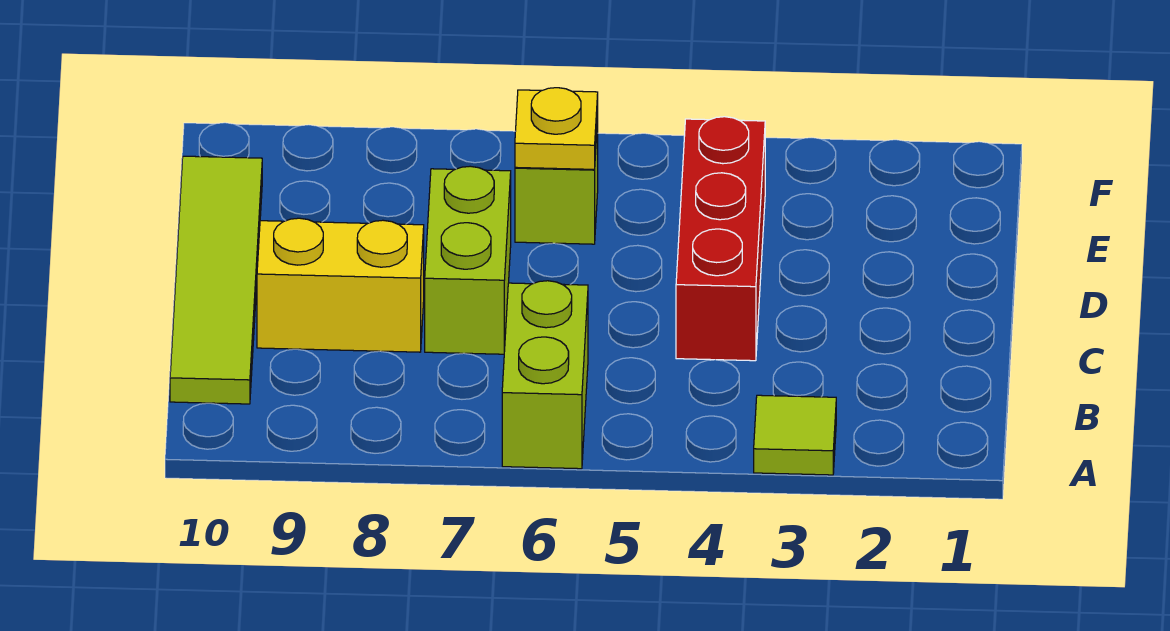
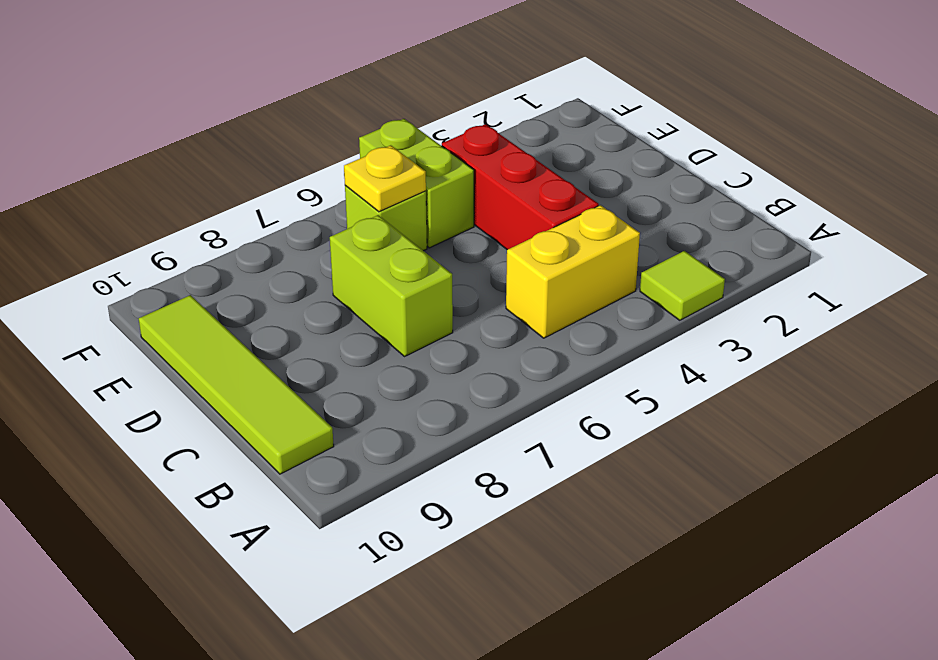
lime brick A6:B6 level 1 -> lime brick E5:F5 level 1
yellow brick C8:C9 level 1 -> yellow brick B4:B5 level 1

